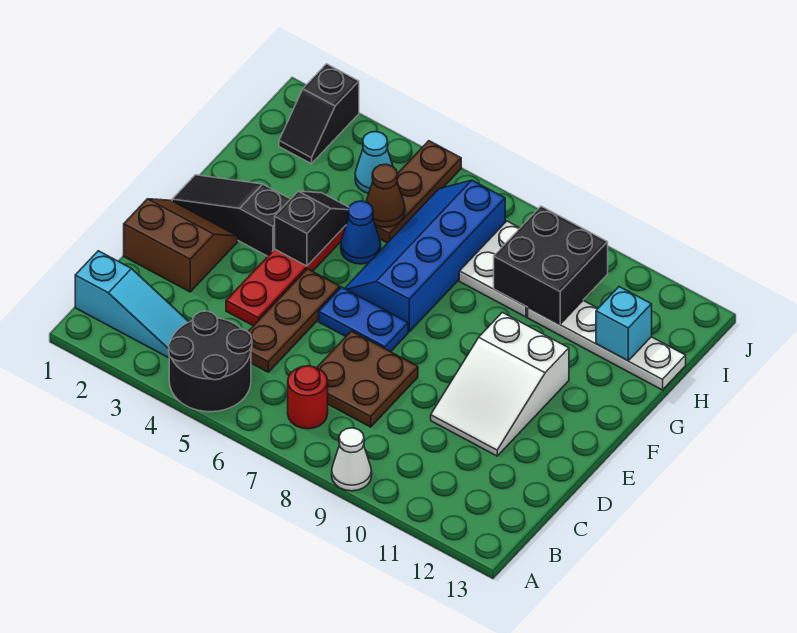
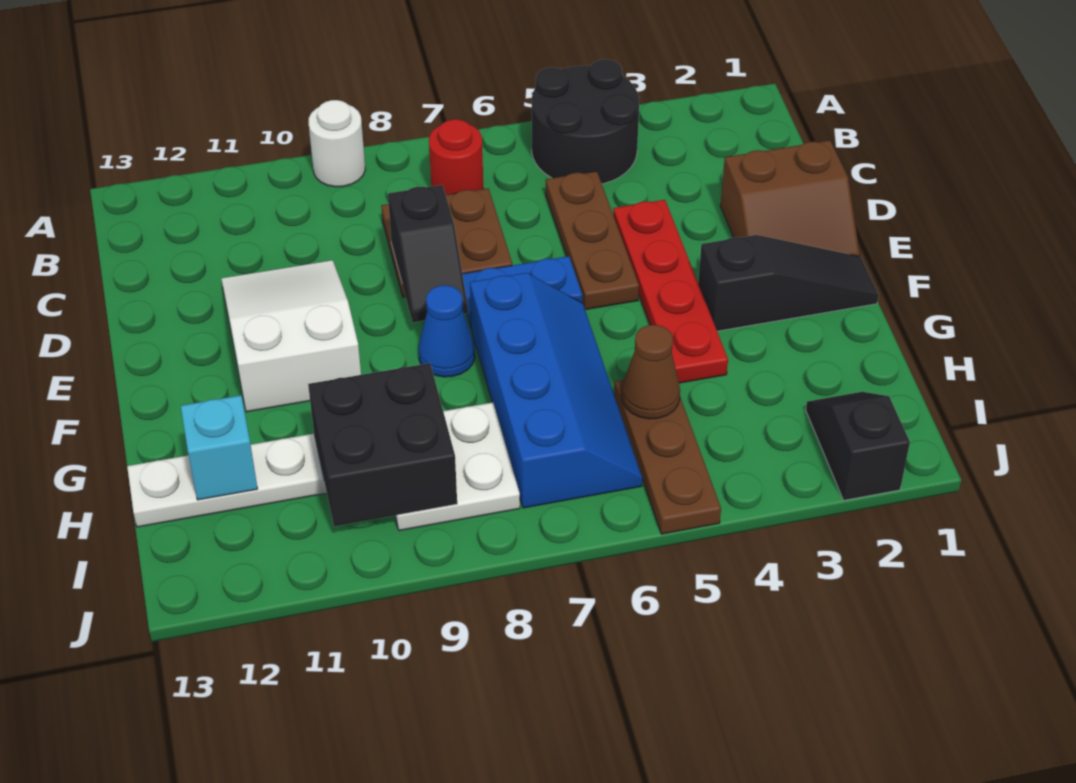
white cone A9 level 1 -> white round brick A9 level 1
cyan slope B1:B3 level 1 top 1 -> none
black slope F4:G4 level 2 top F -> black slope D8:E8 level 2 top D
blue cone G5 level 1 -> blue cone F8 level 1
cyan cone I4 level 1 -> none

